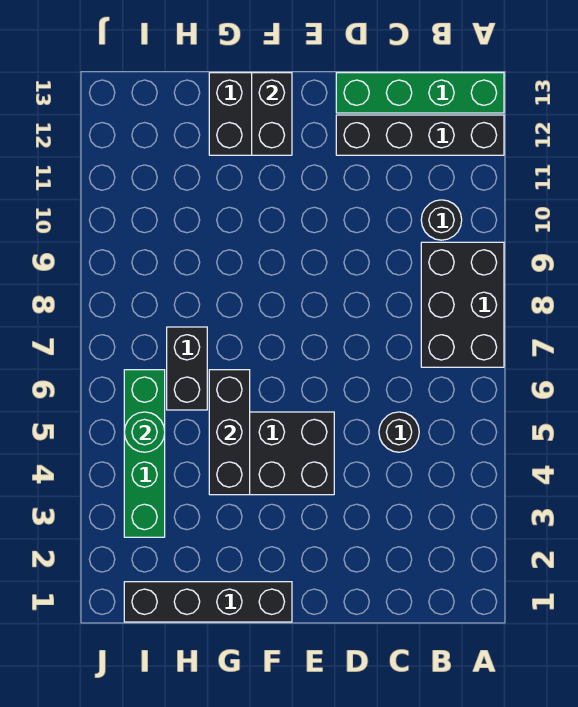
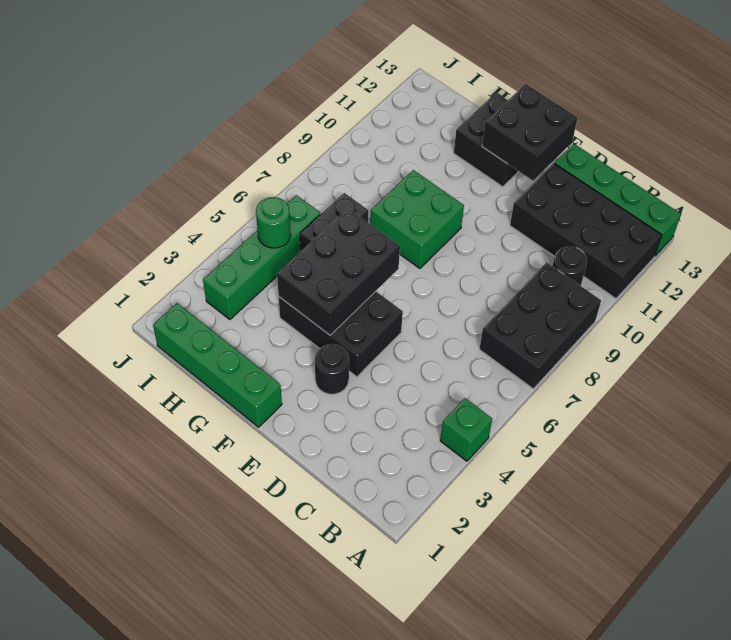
none -> green brick A4 level 1
black brick A12:D12 level 1 -> black brick A11:D12 level 1
black round brick C5 level 1 -> black round brick E3 level 1
black brick F1:I1 level 1 -> green brick F1:I1 level 1
none -> green brick F8:G9 level 1
black brick F12:F13 level 2 -> black brick E12:F13 level 2
black brick G4:G6 level 2 -> black brick F4:G6 level 2

